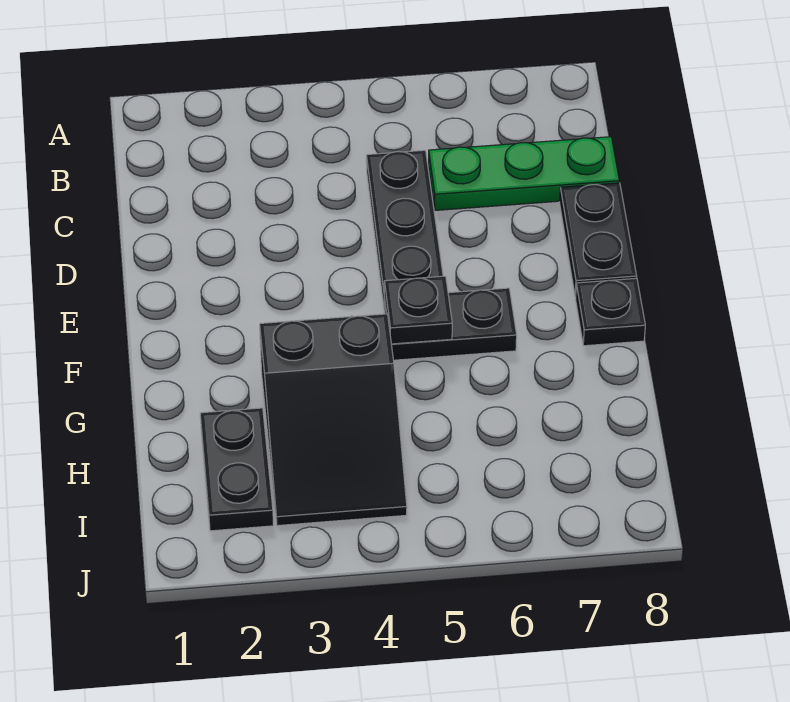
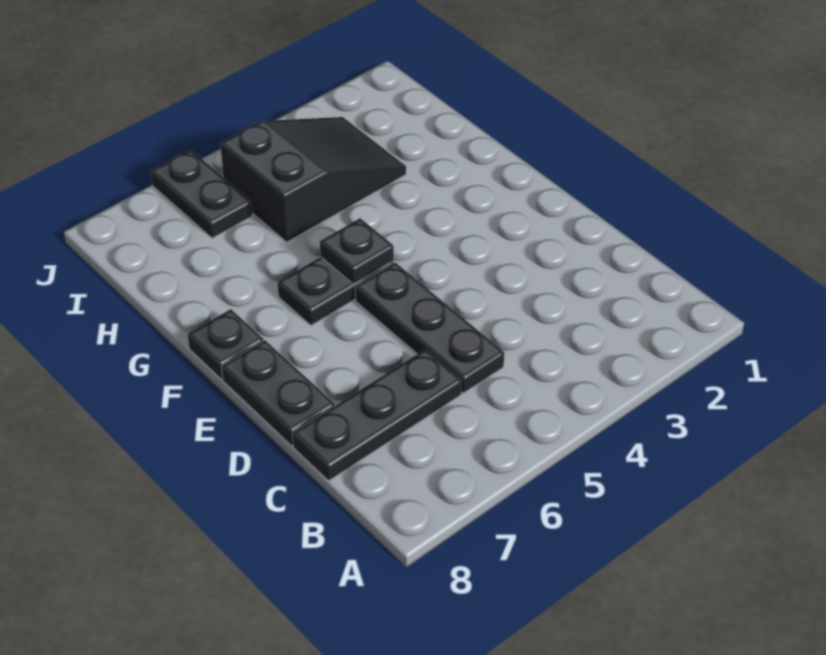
green plate C6:C8 level 1 -> black plate C6:C8 level 1
black slope G3:I4 level 1 top G -> black slope H3:I5 level 1 top 5
black plate H2:I2 level 1 -> black plate I6:J6 level 1

